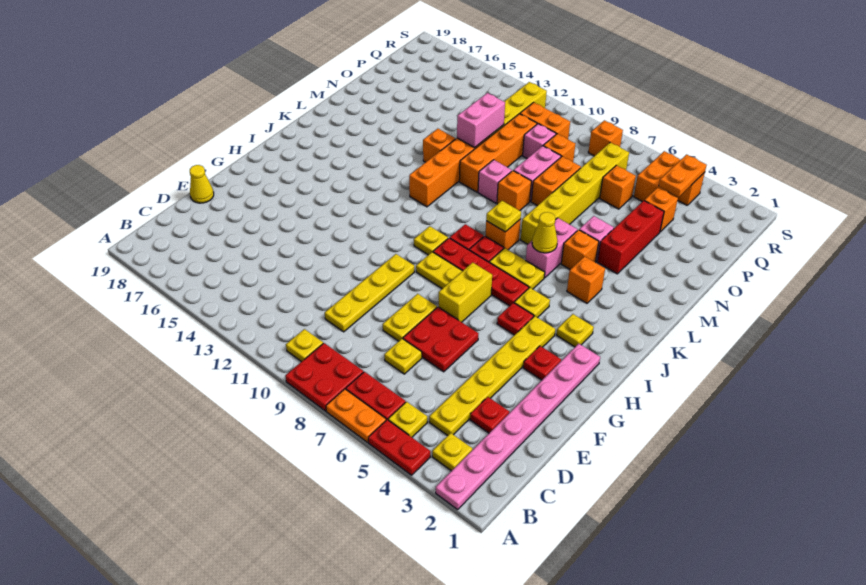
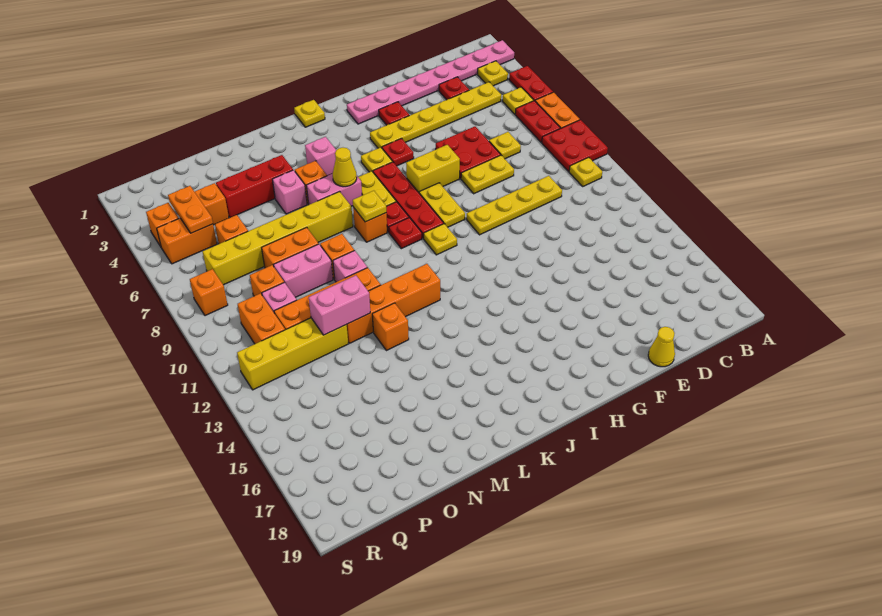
yellow plate I3 level 1 -> yellow plate J1 level 1
orange brick K4 level 1 -> pink brick K4 level 1
orange plate Q4:R4 level 2 -> orange plate Q4:Q5 level 2

